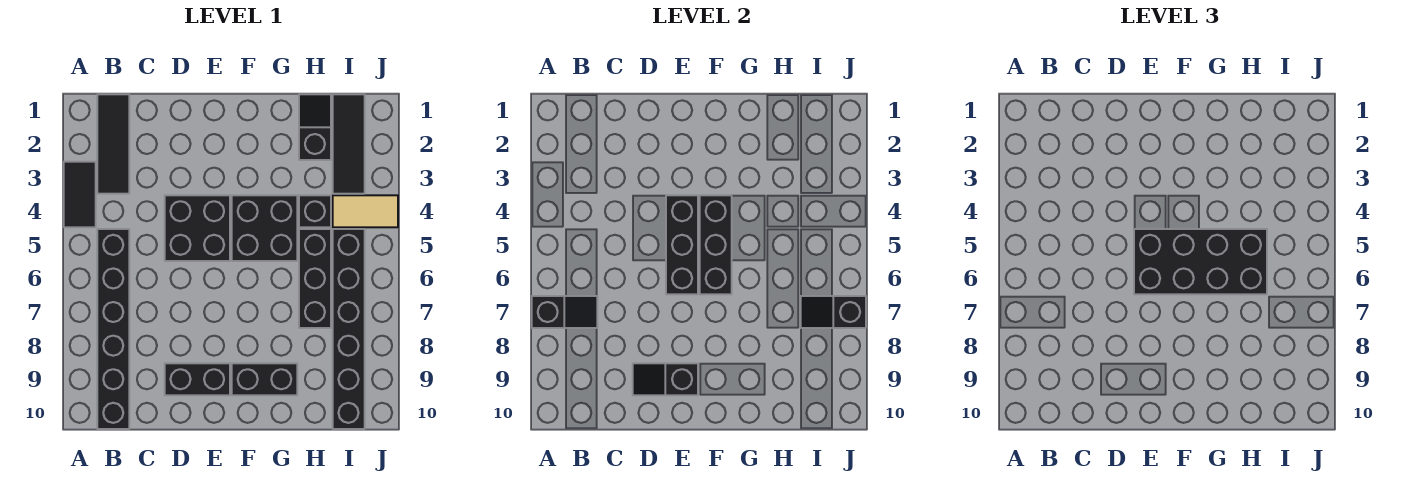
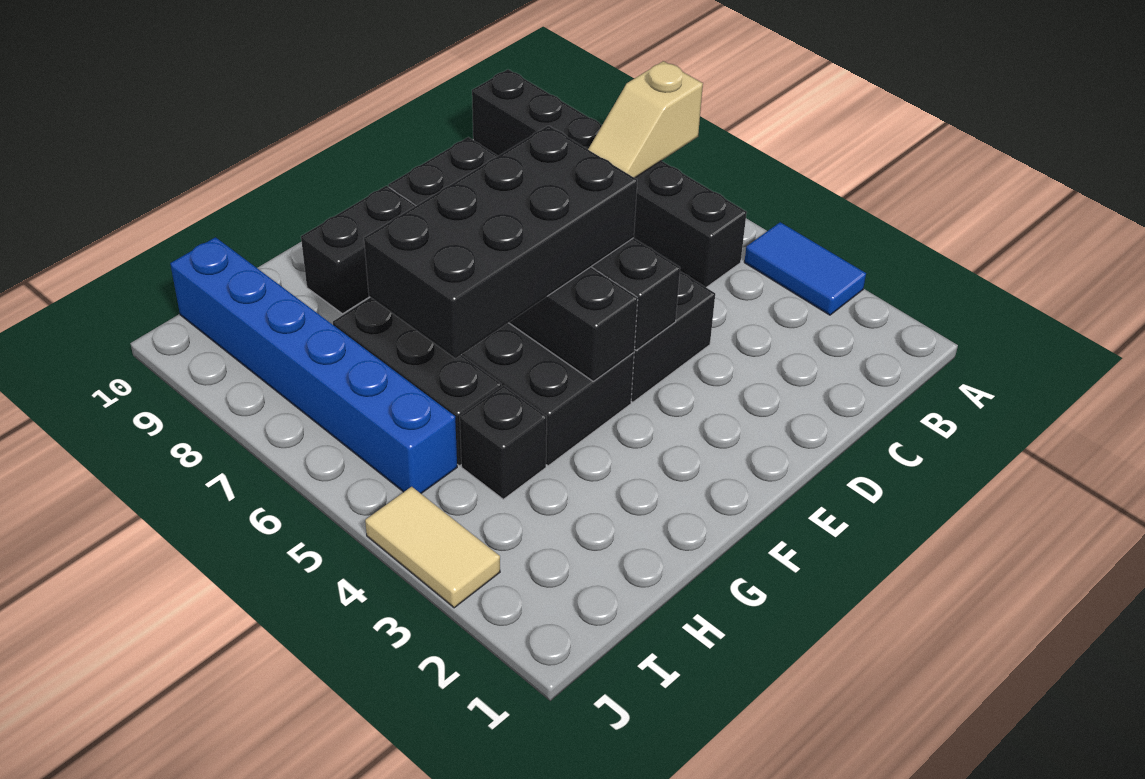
black tile A3:A4 level 1 -> blue tile A3:A4 level 1
black slope A7:B7 level 2 top A -> tan slope A7:B7 level 2 top A
black tile B1:B3 level 1 -> none
black slope D9:E9 level 2 top E -> none
black slope H1:H2 level 1 top 2 -> none
black tile I1:I3 level 1 -> none
tan tile I4:J4 level 1 -> tan tile J3:J4 level 1
black brick I5:I10 level 1 -> blue brick I5:I10 level 1
black slope I7:J7 level 2 top J -> none

